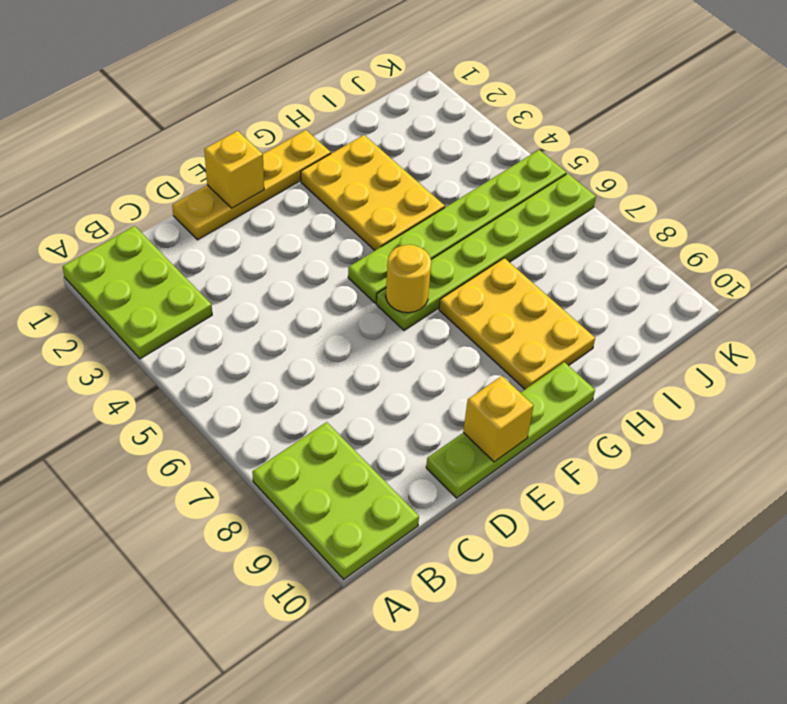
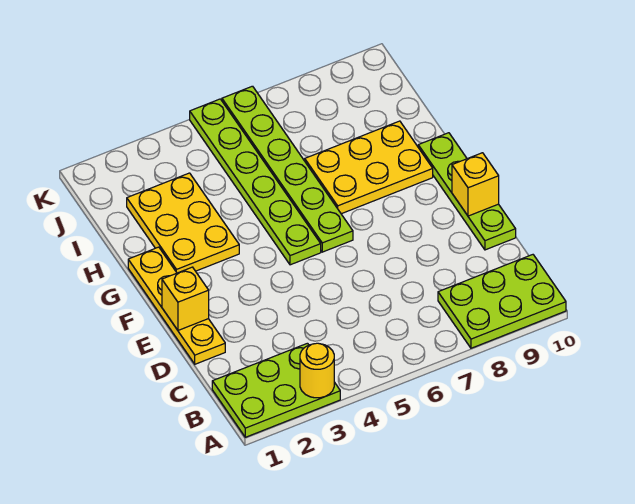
yellow round brick F6 level 2 -> yellow round brick A3 level 2
yellow plate G2:H4 level 1 -> yellow plate G2:I3 level 1

